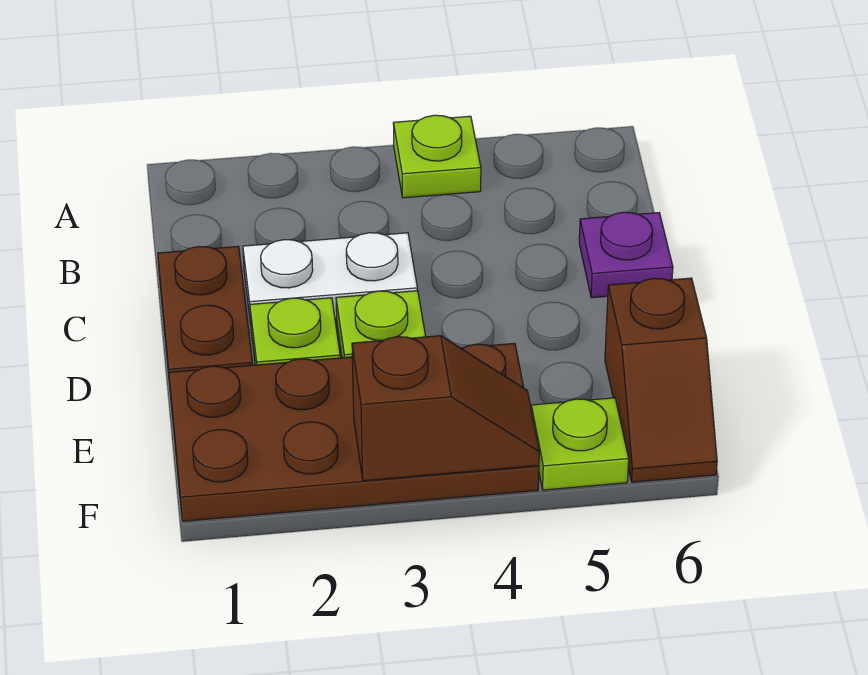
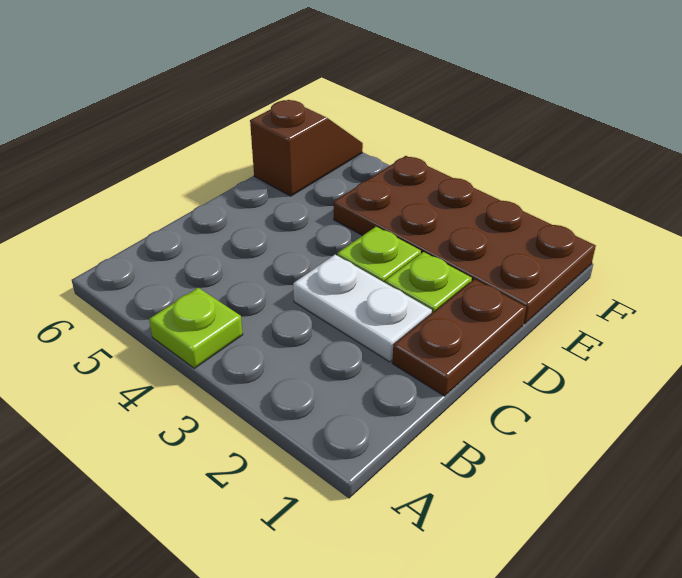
purple plate C6 level 1 -> none
brown slope F3:F4 level 2 top 3 -> none
lime plate F5 level 1 -> none

